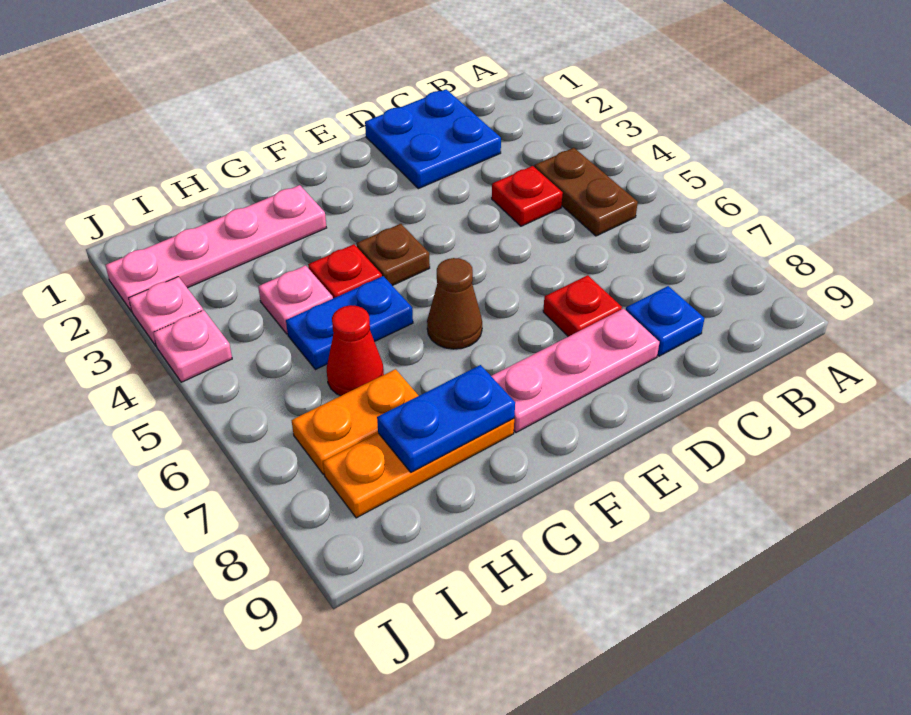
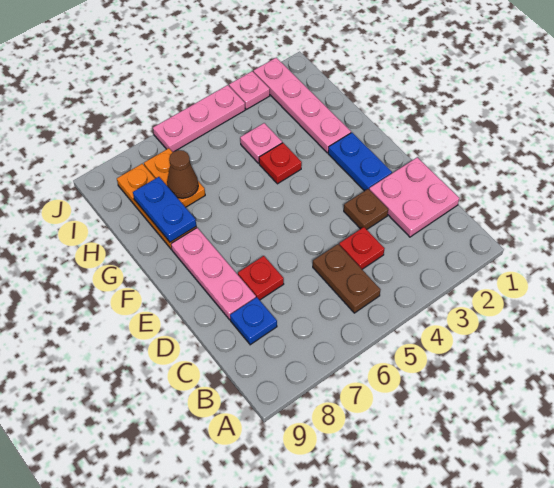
brown plate B4:B5 level 1 -> brown plate B5:C5 level 1
blue plate C1:D2 level 1 -> pink plate C1:D2 level 1
brown plate F4 level 1 -> brown plate D3 level 1
brown cone F6 level 1 -> brown cone H7 level 2
blue plate G5:H5 level 1 -> blue plate E2:F2 level 1
red cone H6 level 1 -> none
pink plate J4 level 1 -> pink plate J4:J6 level 1

